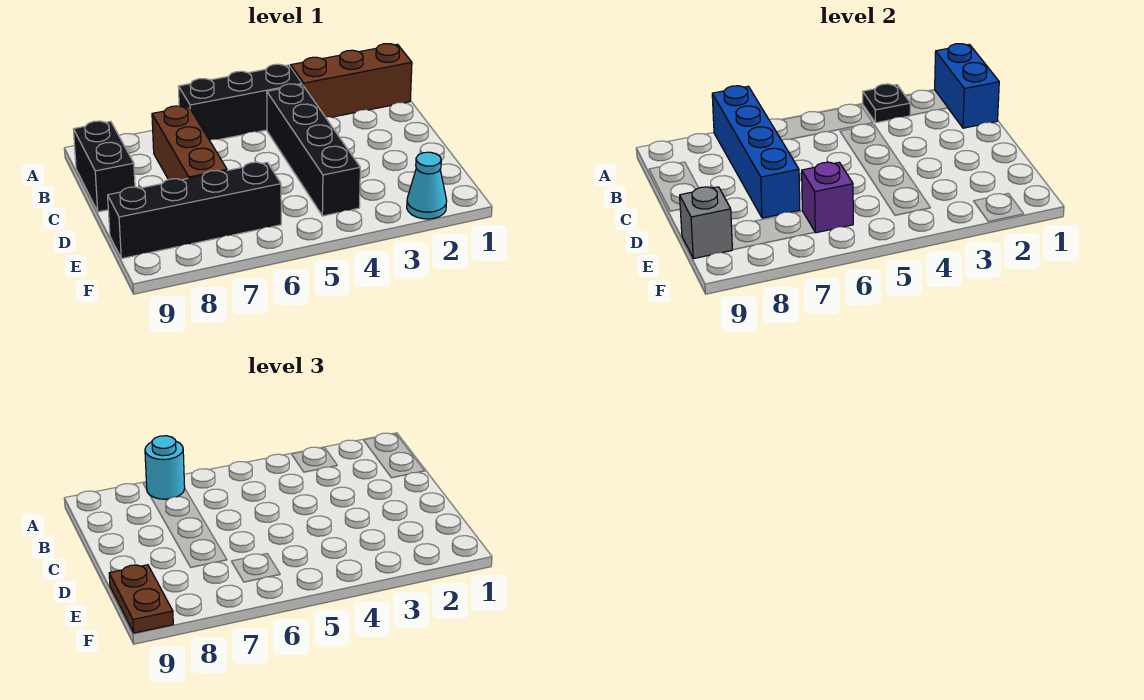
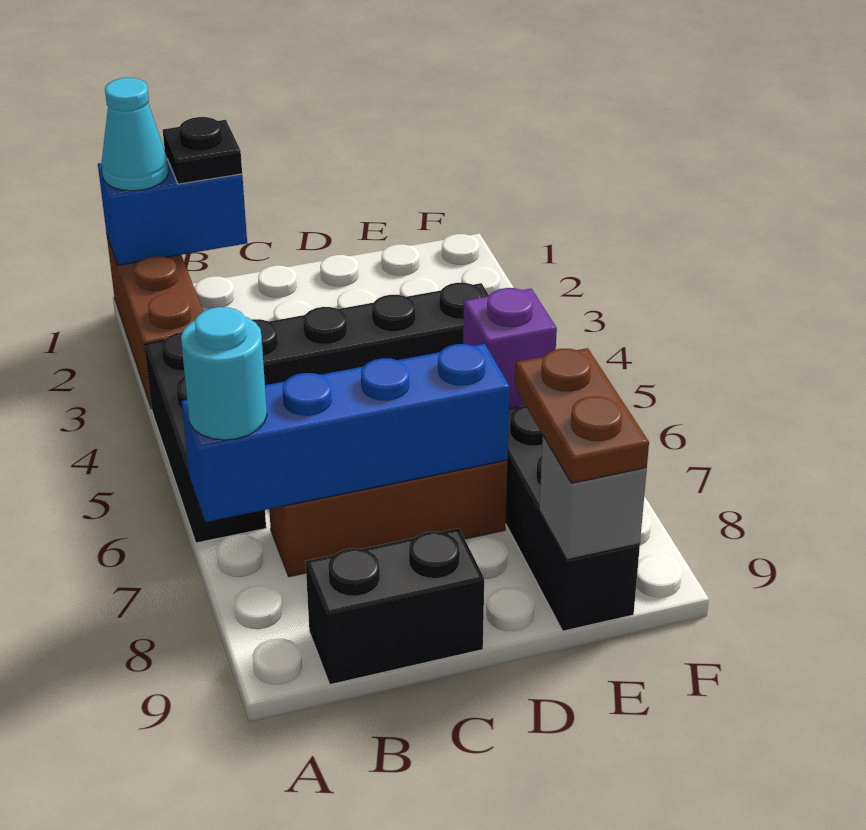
black plate A3 level 2 -> black plate B1 level 3
brown plate E9:F9 level 3 -> brown plate E8:E9 level 3
cyan cone F2 level 1 -> cyan cone A1 level 3

